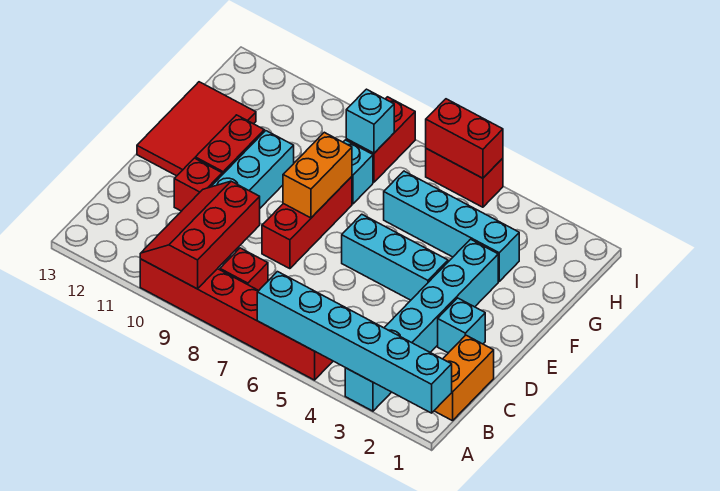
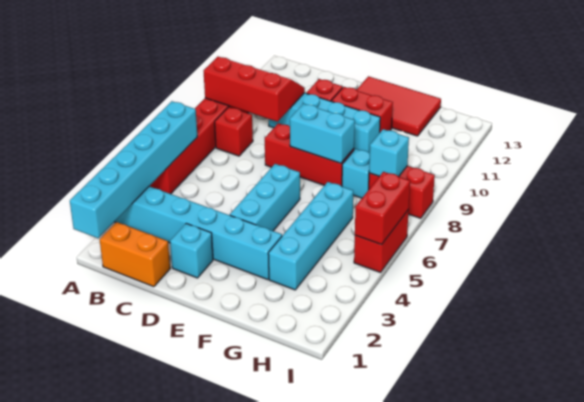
orange brick E8:F8 level 2 -> cyan brick E8:F8 level 2

